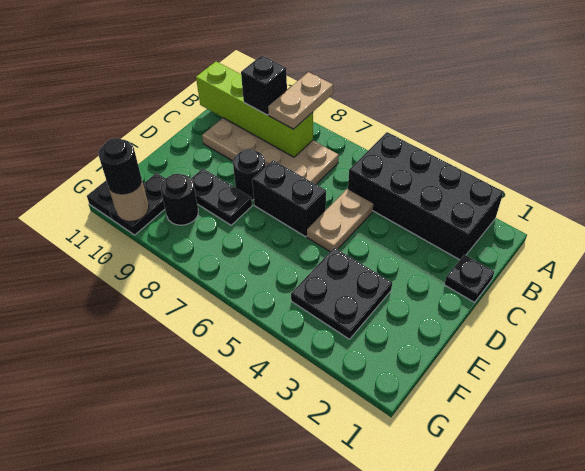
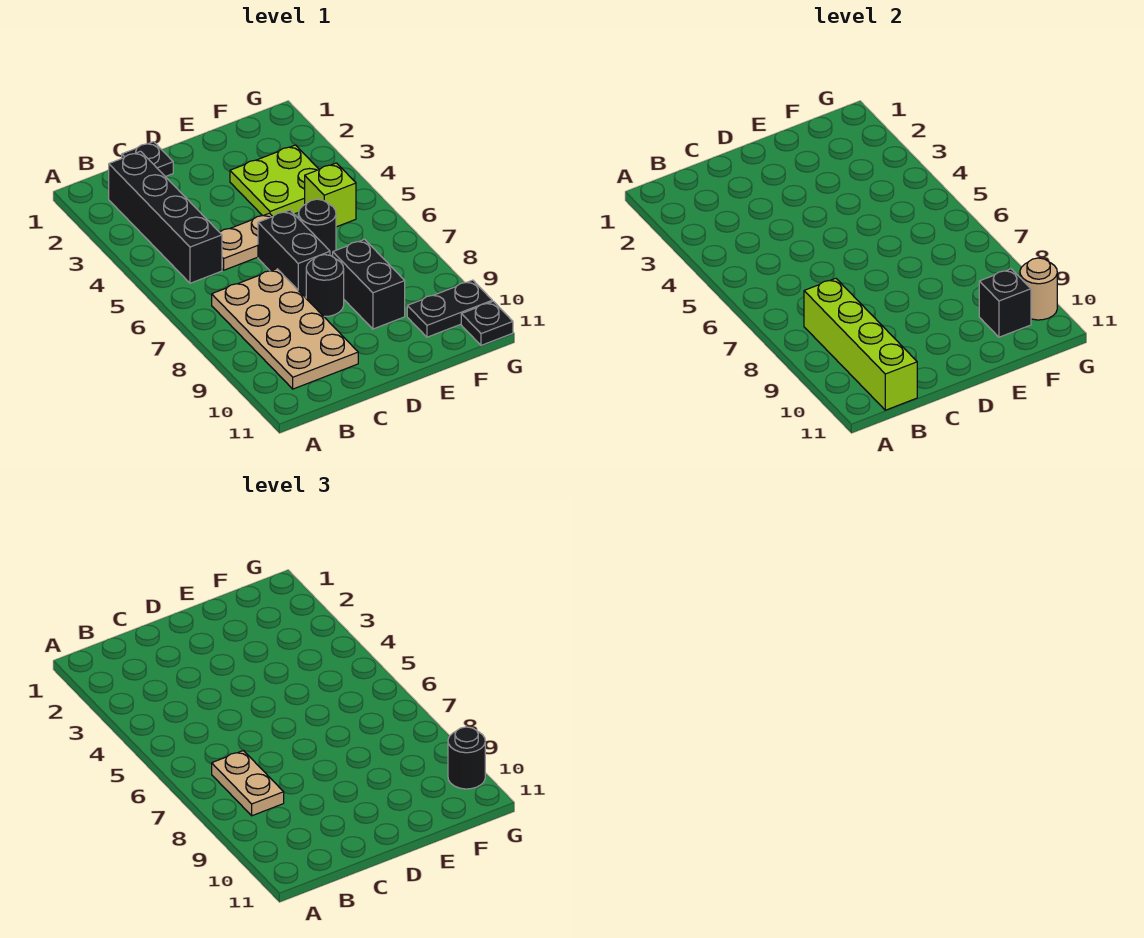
black brick A2:B5 level 1 -> black brick B2:B5 level 1
tan plate A8:B8 level 3 -> tan plate B7:B8 level 3
black brick B9 level 3 -> black brick F10 level 2
black plate E3:F4 level 1 -> lime plate E3:F4 level 1
black plate E8:E9 level 1 -> black brick E8:E9 level 1
none -> lime brick F5 level 1
black round brick F9 level 1 -> black round brick E6 level 1

